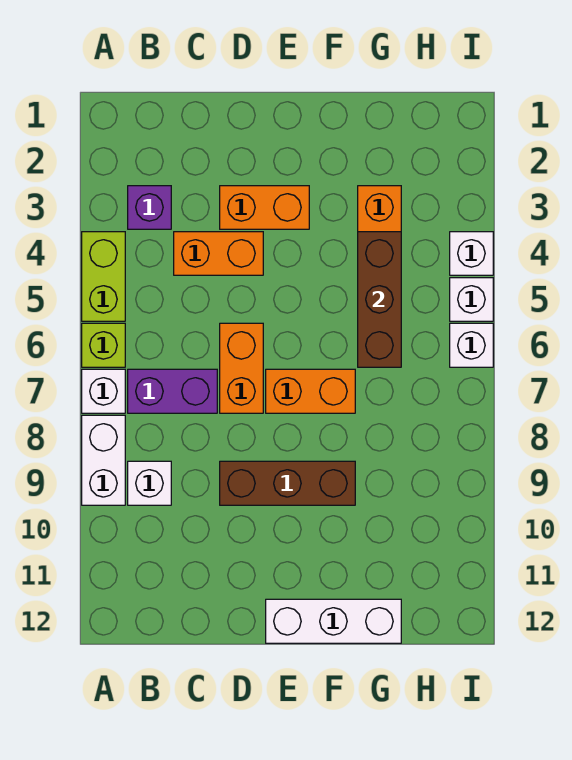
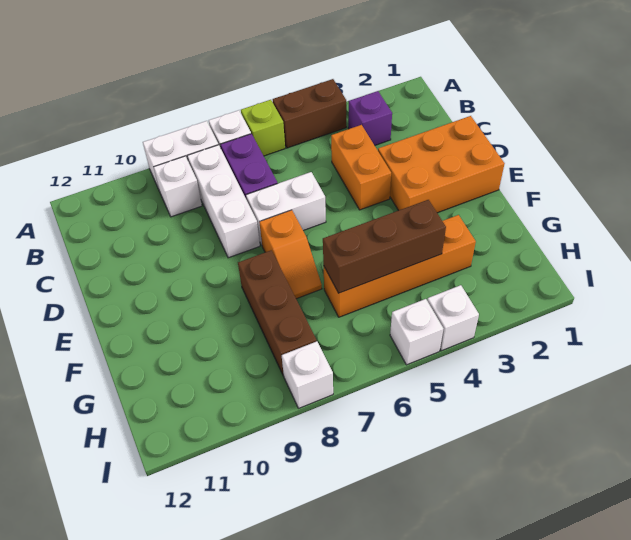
lime brick A4:A5 level 1 -> brown brick A4:A5 level 1
orange brick D3:E3 level 1 -> orange brick D1:E3 level 1
orange brick D6:D7 level 1 -> white brick D6:D7 level 1
brown brick D9:F9 level 1 -> brown brick F8:H8 level 1
orange brick E7:F7 level 1 -> orange slope E7:F7 level 1 top E
white brick E12:G12 level 1 -> white brick B8:D8 level 1
white brick I6 level 1 -> white brick I8 level 1

